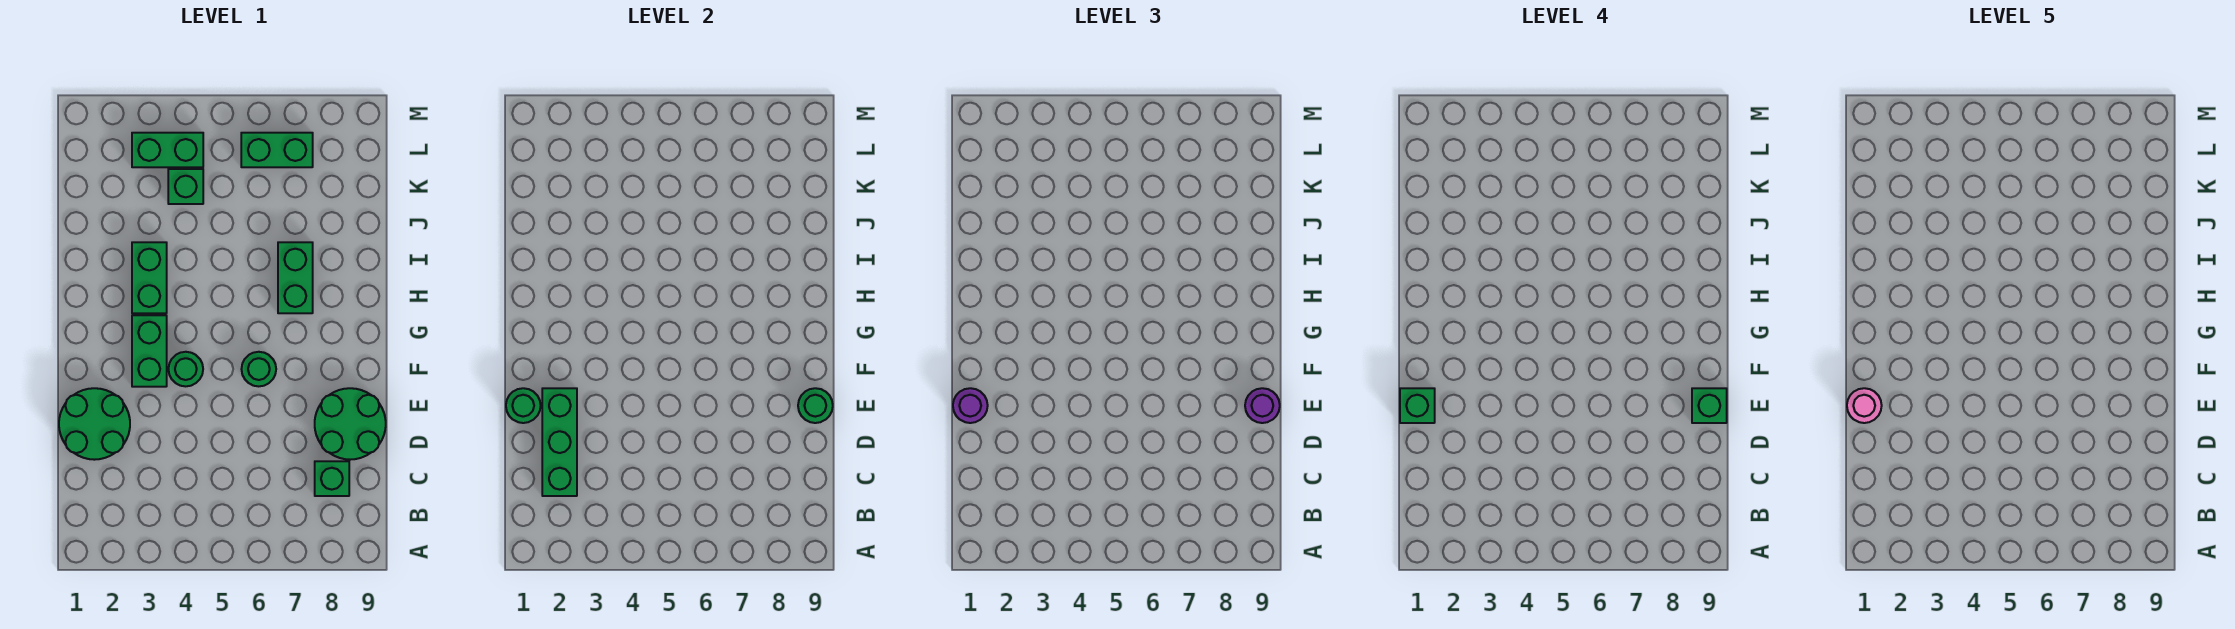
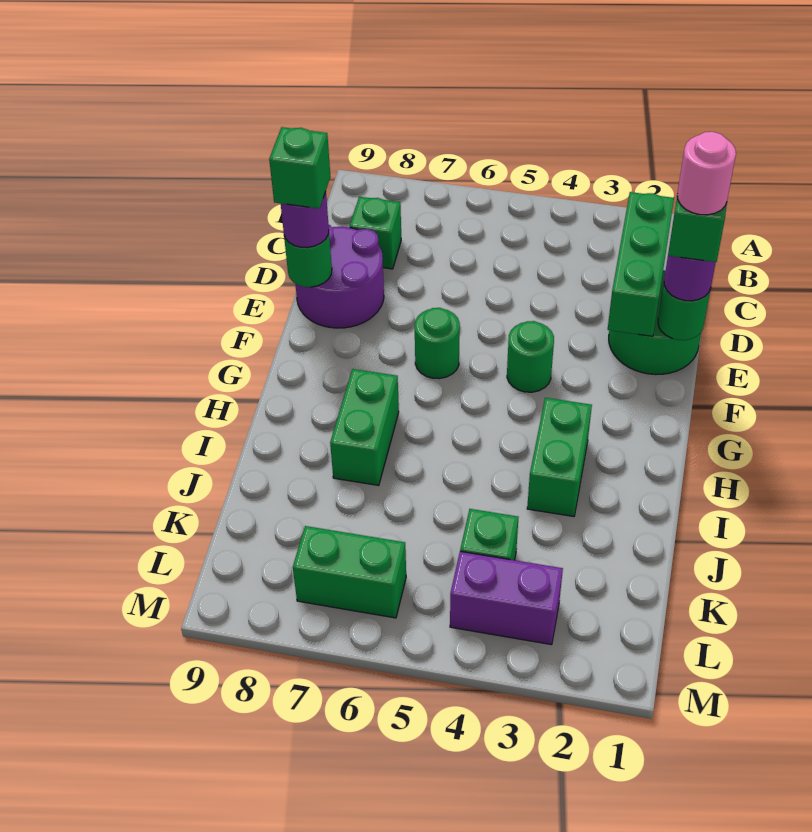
green round brick D8:E9 level 1 -> purple round brick D8:E9 level 1
green brick F3:G3 level 1 -> none
green brick L3:L4 level 1 -> purple brick L3:L4 level 1

